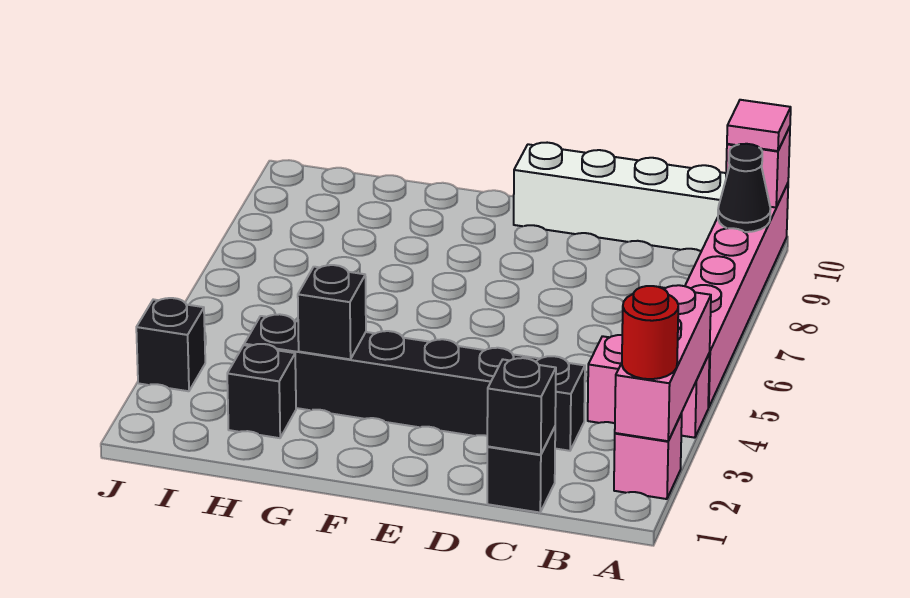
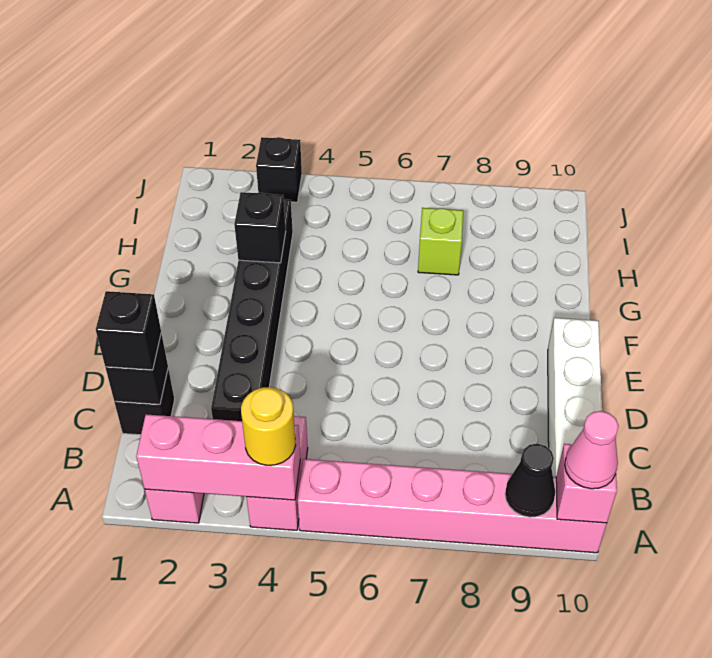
red round brick A2 level 3 -> none
none -> yellow round brick A4 level 3
pink tile A10 level 3 -> pink cone A10 level 3
black brick H2 level 1 -> black brick C1 level 3
none -> lime brick H7 level 1

